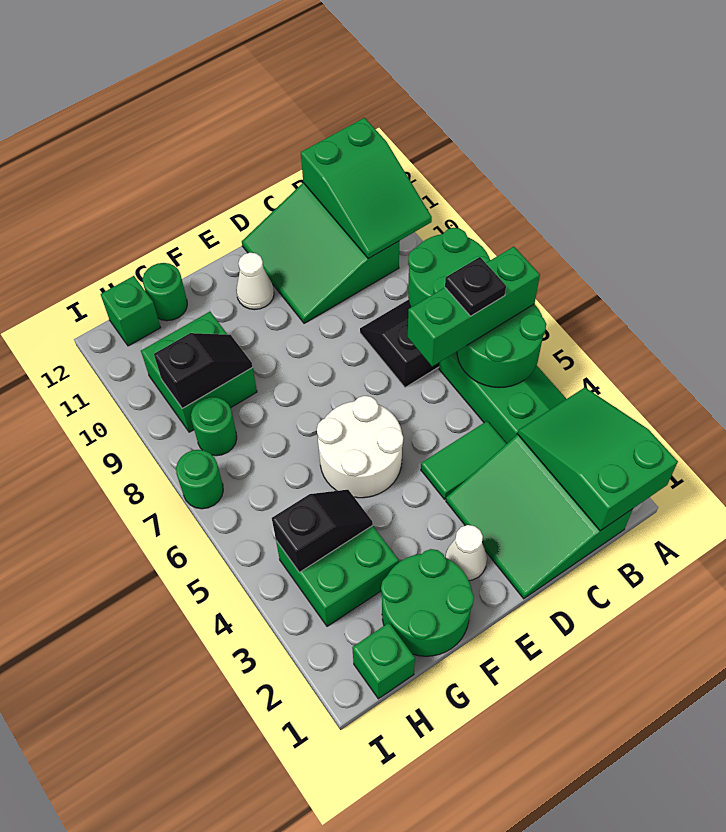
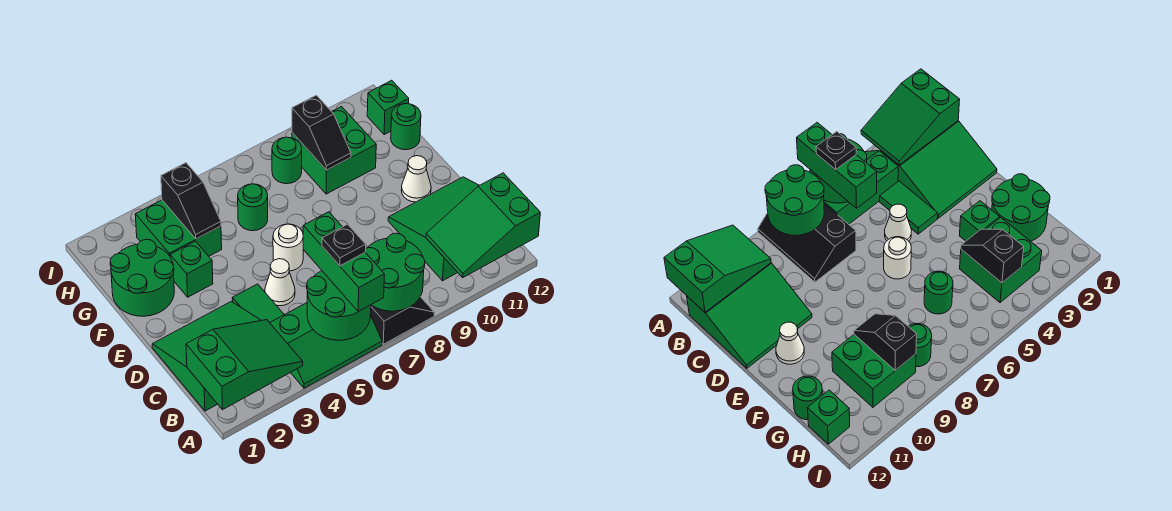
white cone E2 level 1 -> white cone D5 level 1
white round brick E5:F6 level 1 -> white round brick E6 level 1
green brick H1 level 1 -> green brick F3 level 1
green round brick I7 level 1 -> green round brick G6 level 1

